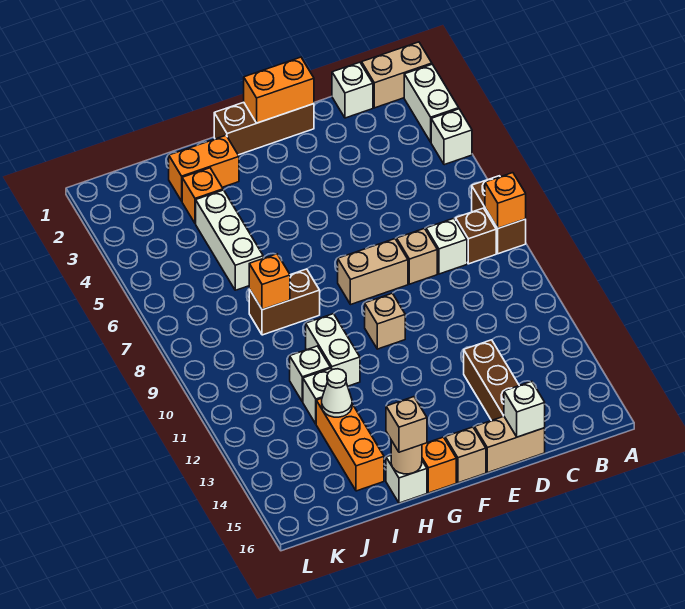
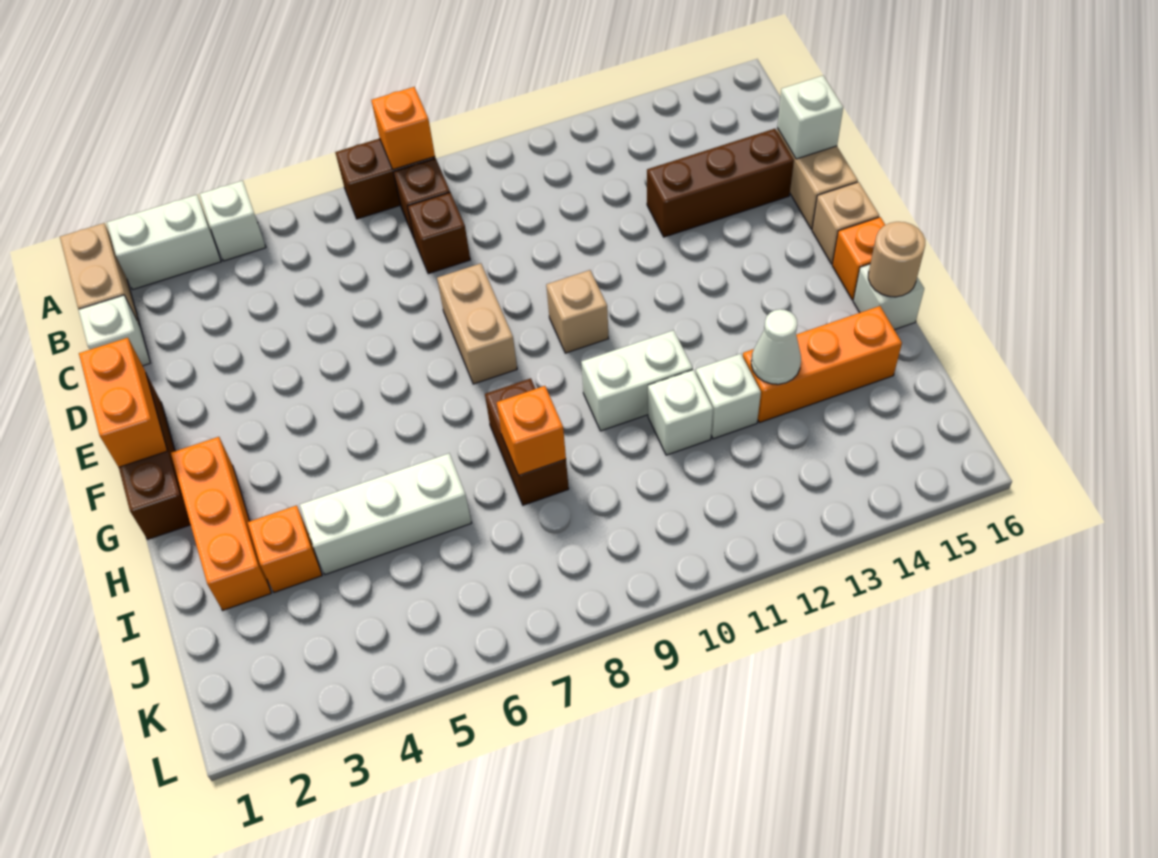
white brick C8 level 1 -> brown brick C8 level 1
tan brick D8 level 1 -> none
orange brick H2:I2 level 1 -> orange brick G2:I2 level 1
tan brick H16 level 3 -> none

